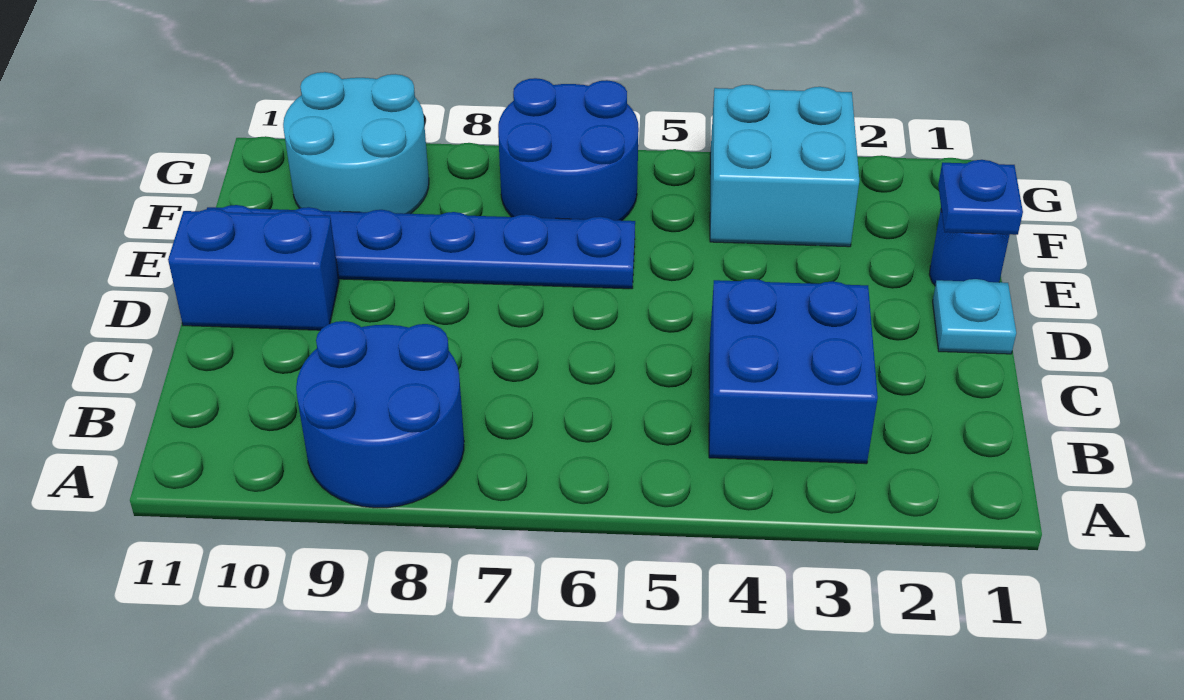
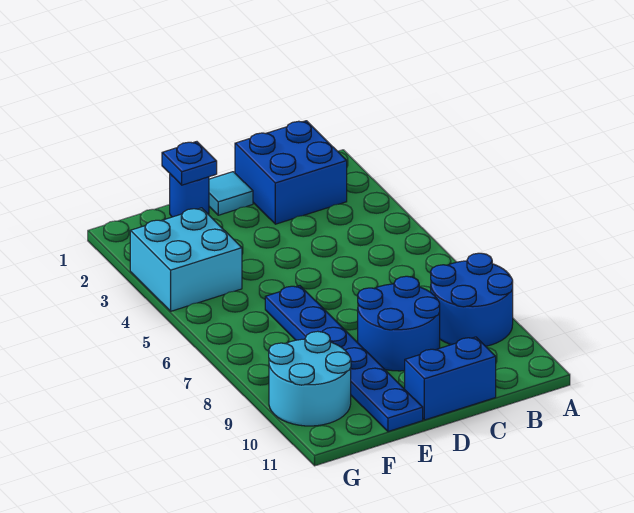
blue brick B3:C4 level 1 -> blue brick B1:C2 level 1
cyan plate D1 level 1 -> cyan tile D1 level 1
blue brick D10:D11 level 1 -> blue brick C11:D11 level 1
blue round brick F6:G7 level 1 -> blue round brick C8:D9 level 1

